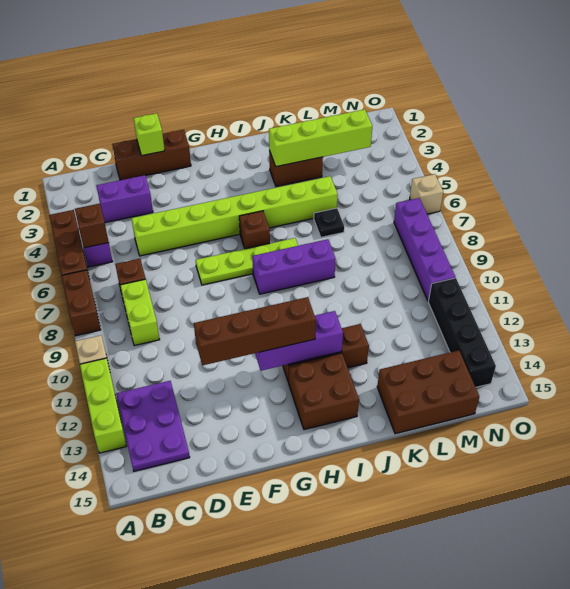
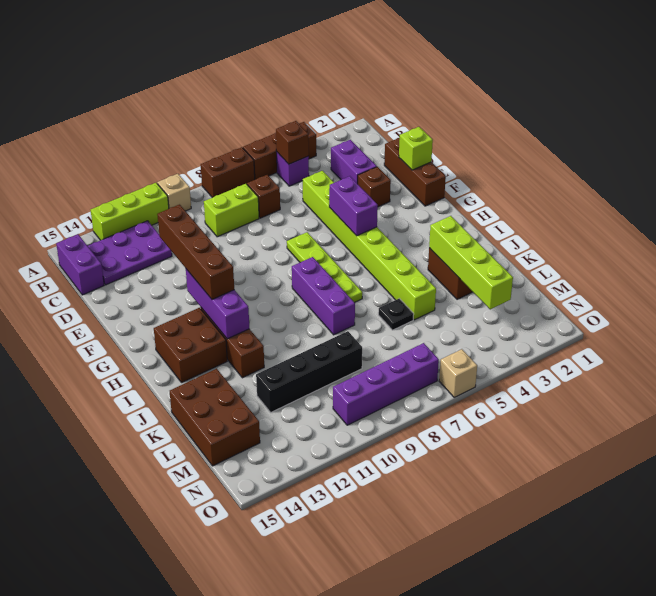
none -> purple brick B15:C15 level 1
none -> purple brick F5:G5 level 2
brown brick H6 level 1 -> brown brick E3 level 1
black brick N11:N14 level 1 -> black brick L9:L12 level 1

